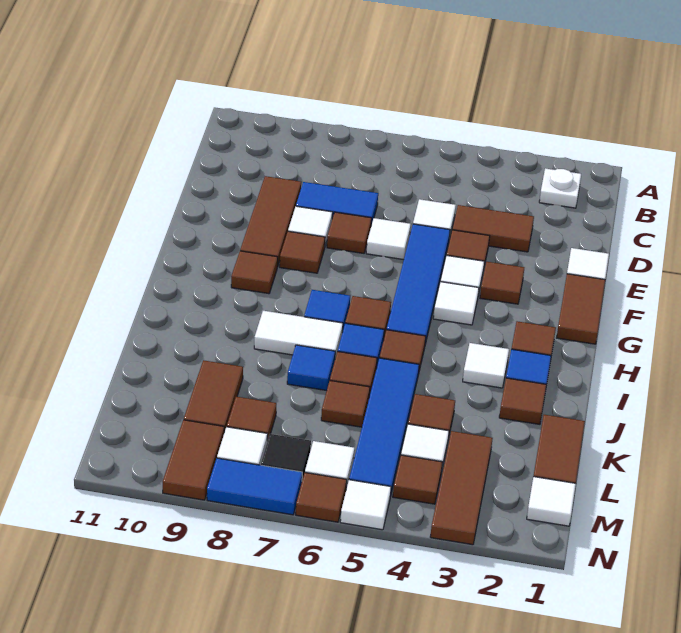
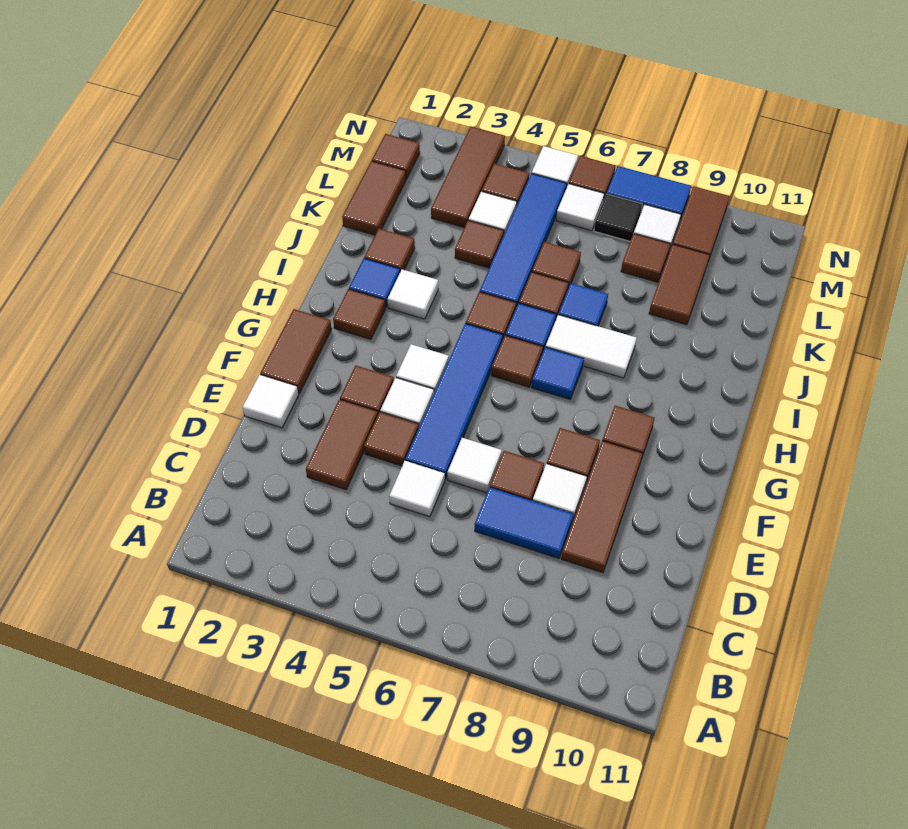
white plate B2 level 1 -> none
brown tile D3:D4 level 1 -> brown tile D3:E3 level 1
white tile M1 level 1 -> brown tile M1 level 1

